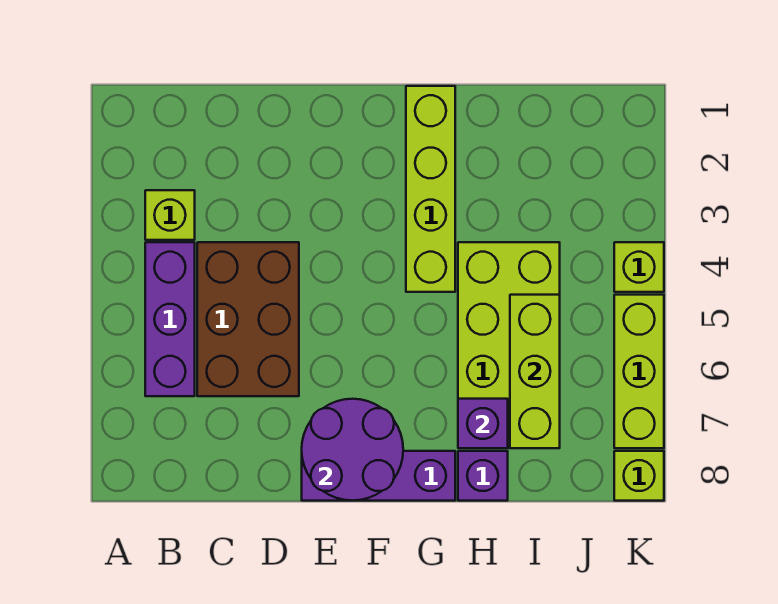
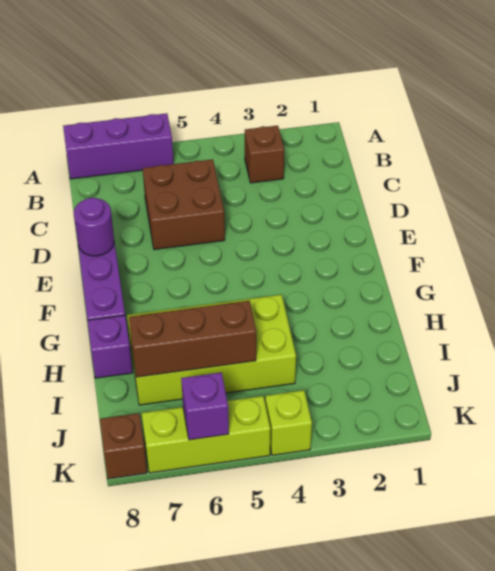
lime brick B3 level 1 -> brown brick B3 level 1
purple brick B4:B6 level 1 -> purple brick A6:A8 level 1
brown brick C4:D6 level 1 -> brown brick C5:D6 level 1
purple round brick E7:F8 level 2 -> purple round brick E8 level 2
lime brick G1:G4 level 1 -> none
purple brick H7 level 2 -> purple brick K6 level 2
lime brick I5:I7 level 2 -> brown brick I5:I7 level 2
lime brick K8 level 1 -> brown brick K8 level 1

